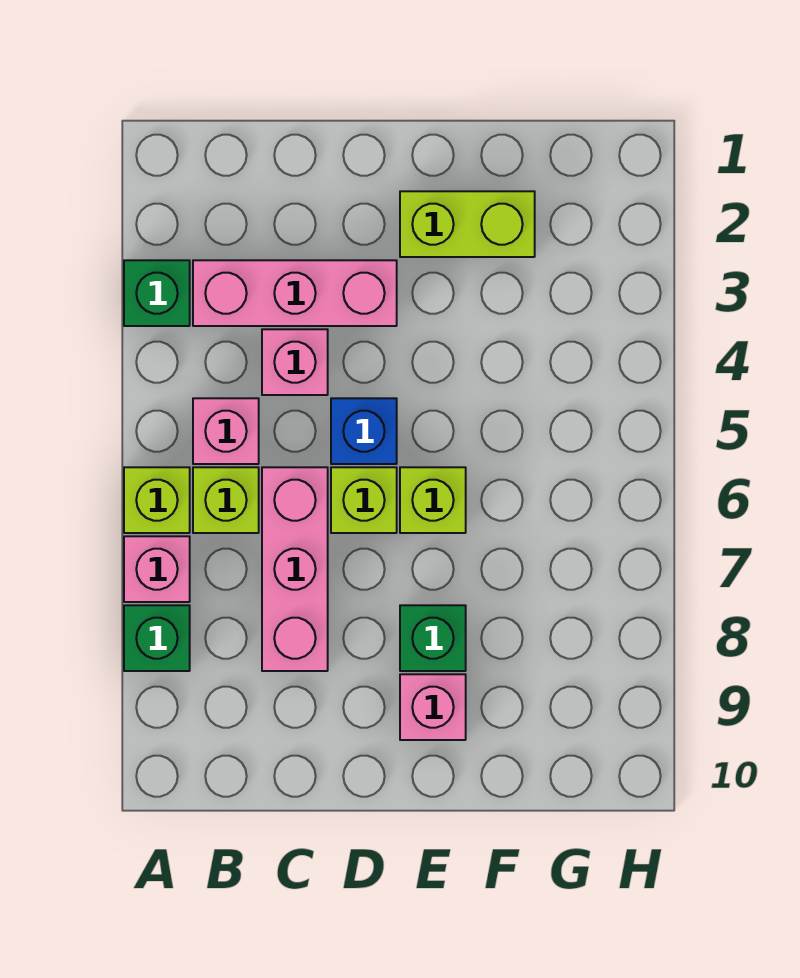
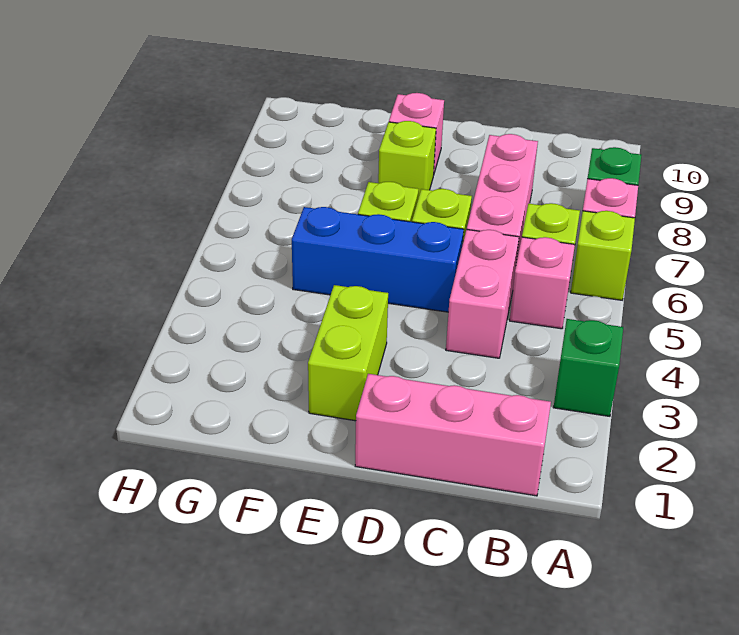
pink brick B3:D3 level 1 -> pink brick B1:D1 level 1
pink brick C4 level 1 -> pink brick C4:C5 level 1
blue brick D5 level 1 -> blue brick D5:F5 level 1
lime brick E2:F2 level 1 -> lime brick E2:E3 level 1
green brick E8 level 1 -> lime brick E8 level 1

